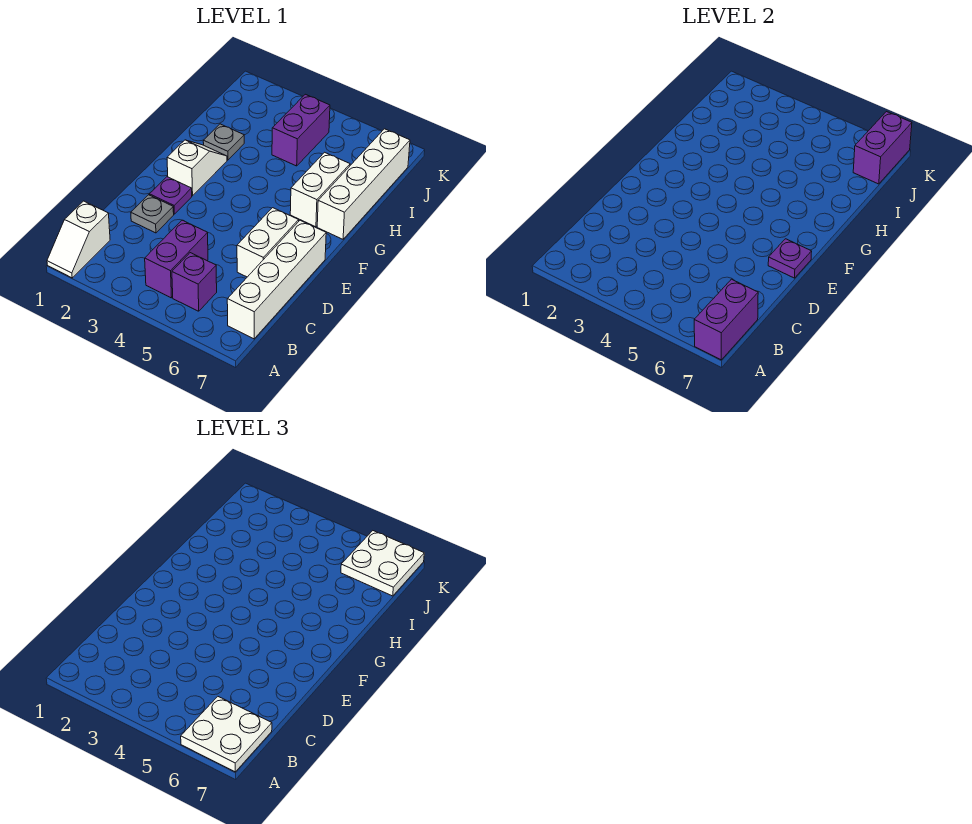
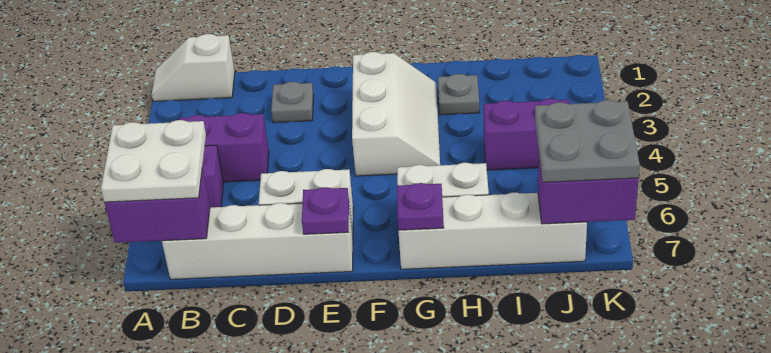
purple plate E2 level 1 -> purple plate G7 level 2
white slope F2:G2 level 1 top F -> white slope F2:G4 level 1 top F
white plate J6:K7 level 3 -> grey plate J6:K7 level 3

